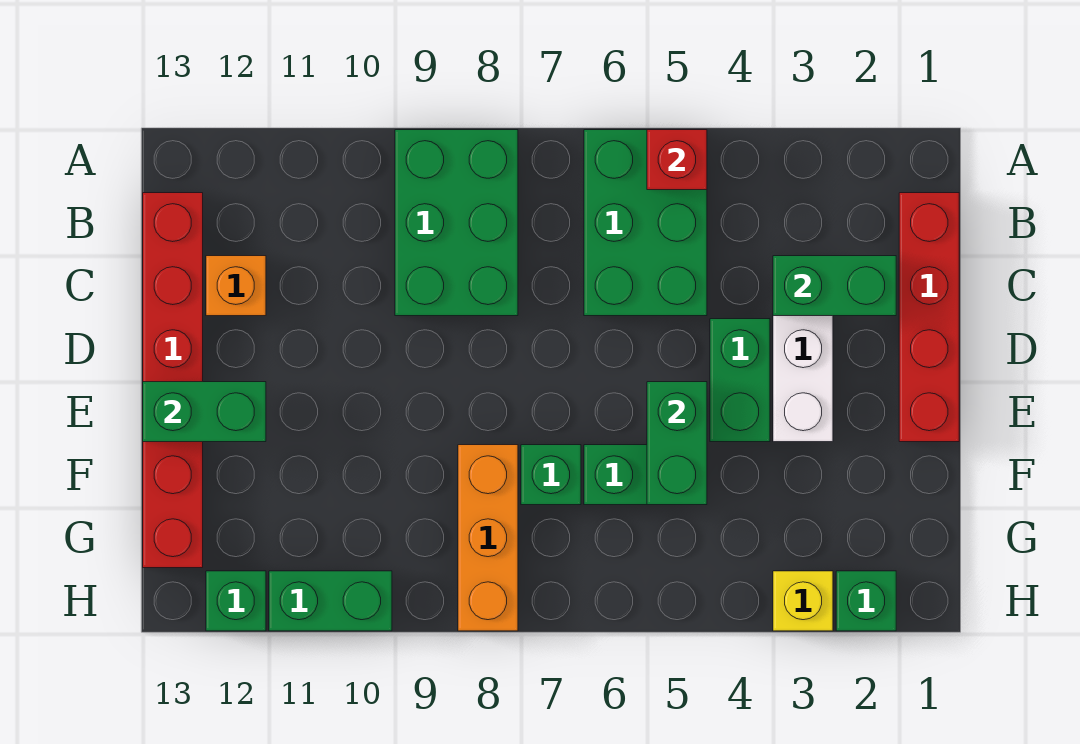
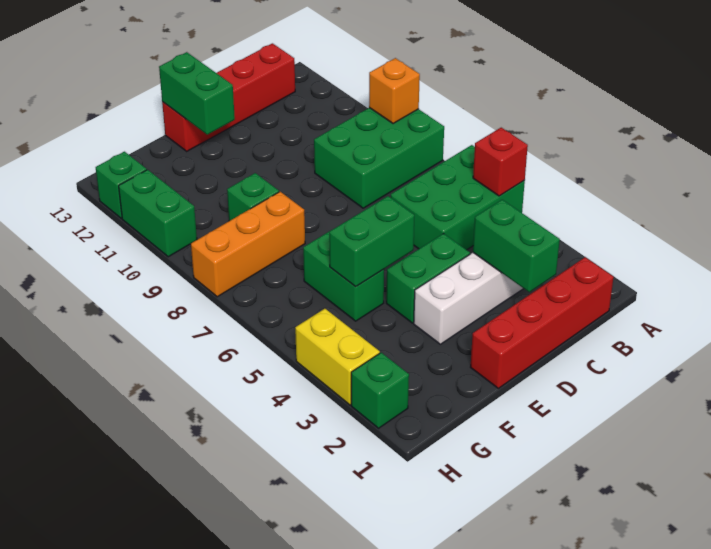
red brick B13:G13 level 1 -> red brick B13:E13 level 1
orange brick C12 level 1 -> orange brick A9 level 2
green brick F7 level 1 -> green brick F9 level 1
yellow brick H3 level 1 -> yellow brick H3:H4 level 1

